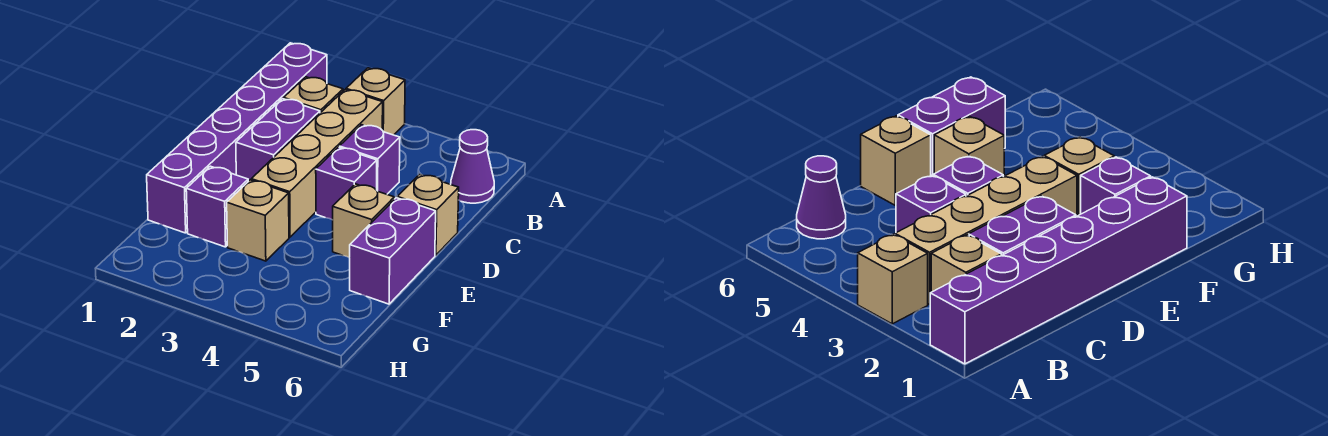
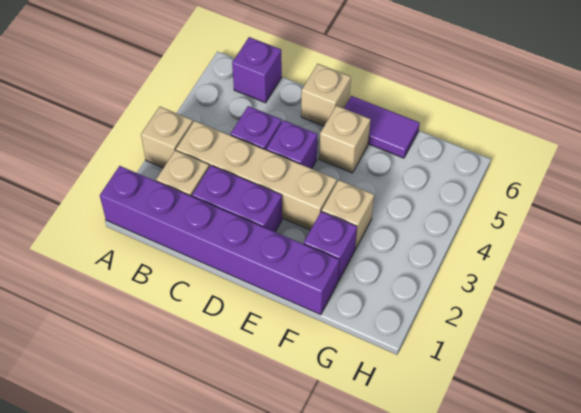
purple cone B6 level 1 -> purple brick B6 level 1
purple brick E6:F6 level 1 -> purple tile E6:F6 level 1

